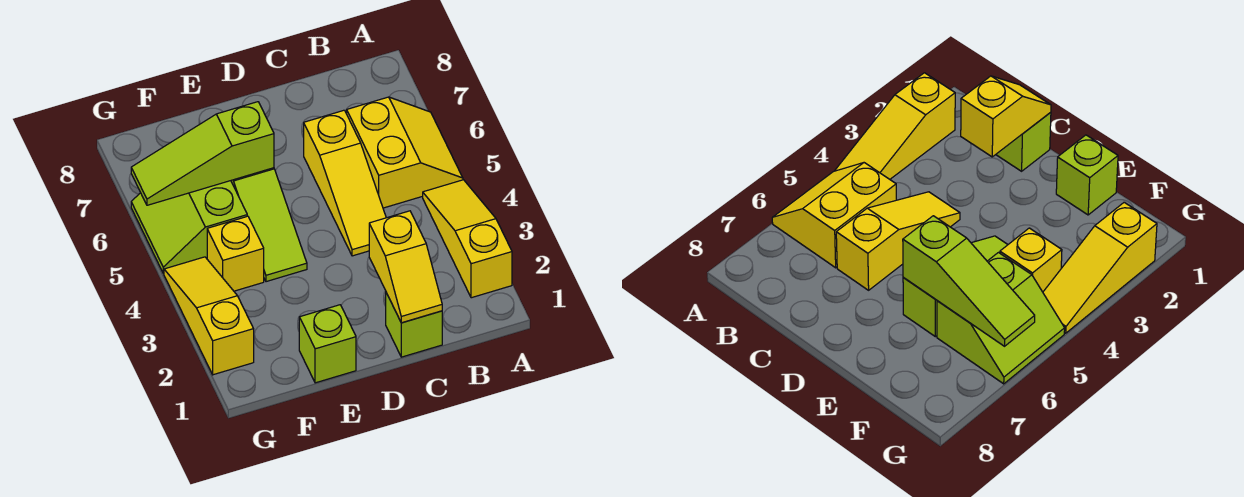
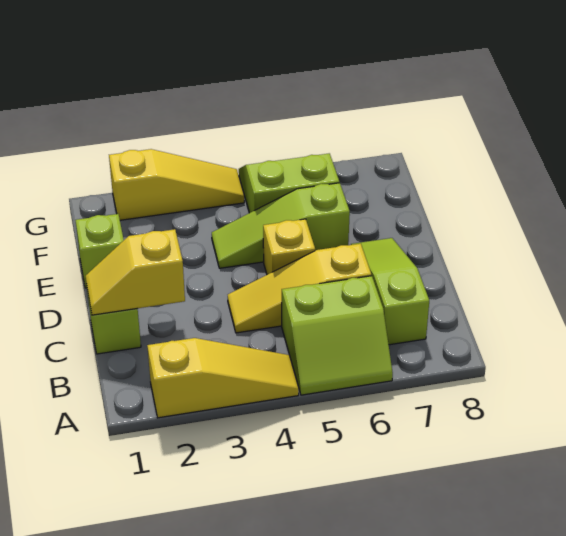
yellow slope A5:B6 level 1 top B -> lime slope A5:B6 level 1 top B
lime slope E6:G6 level 2 top E -> lime slope B7:D7 level 1 top B
yellow brick F4 level 1 -> yellow brick D5 level 1

